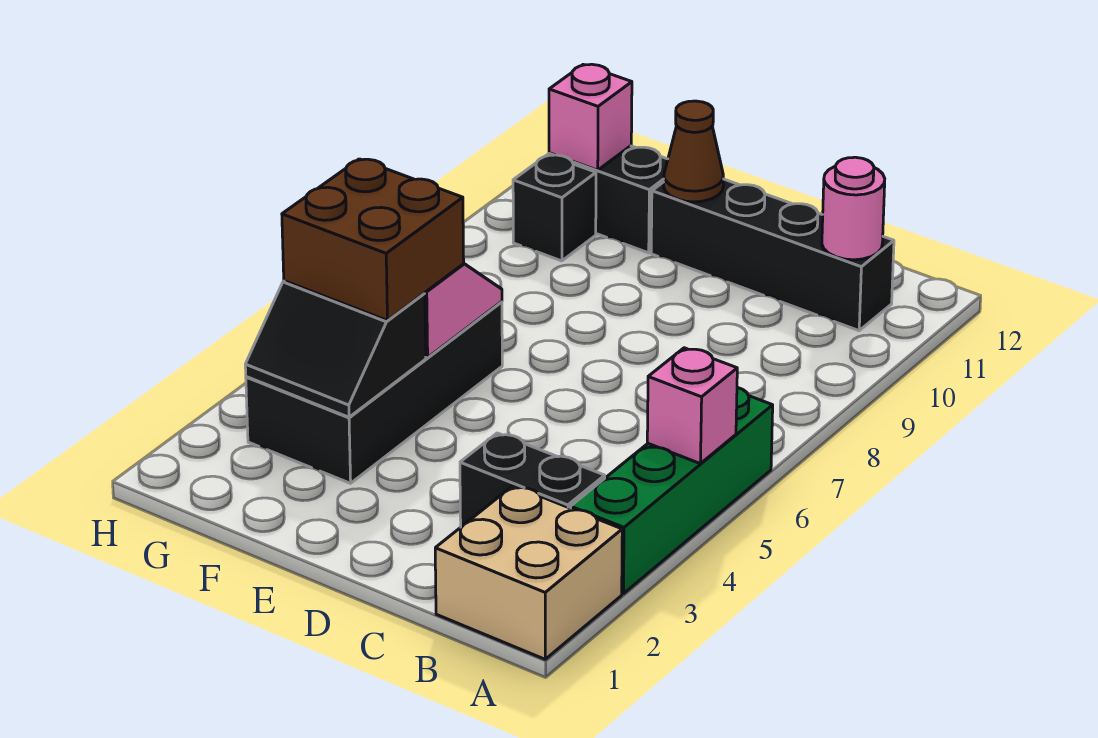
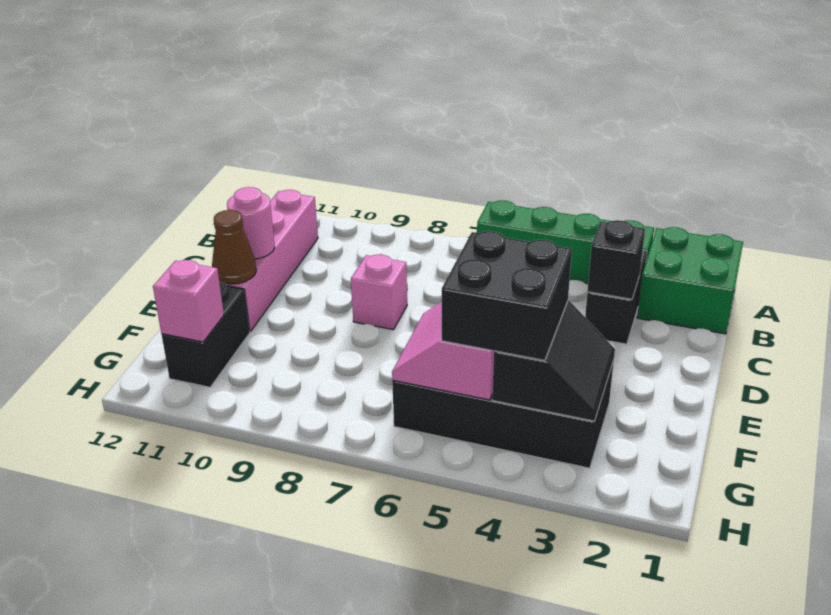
tan brick A1:B2 level 1 -> green brick A1:B2 level 1
pink brick A5 level 2 -> pink brick D8 level 1
black brick B11:E11 level 1 -> pink brick B11:E11 level 1
pink round brick B11 level 2 -> pink round brick D11 level 2
brown brick F4:G5 level 3 -> black brick F4:G5 level 3
black brick G10 level 1 -> black brick C3 level 2

